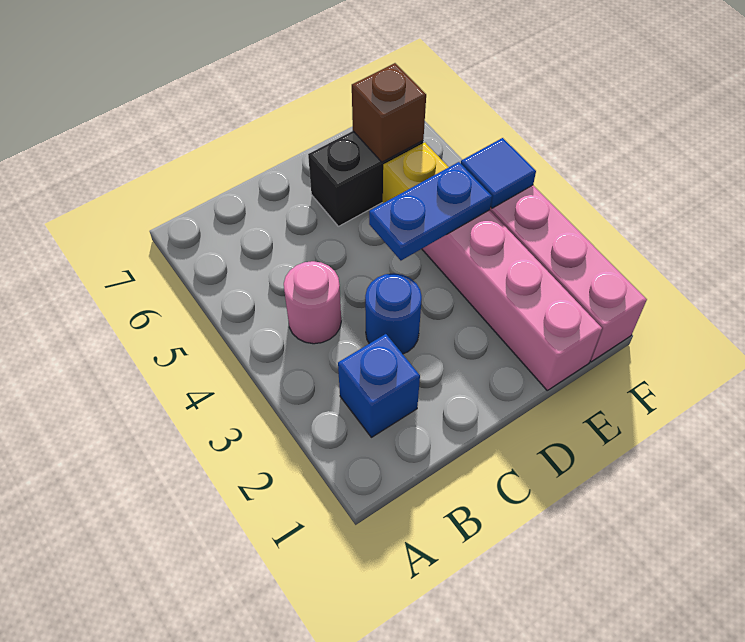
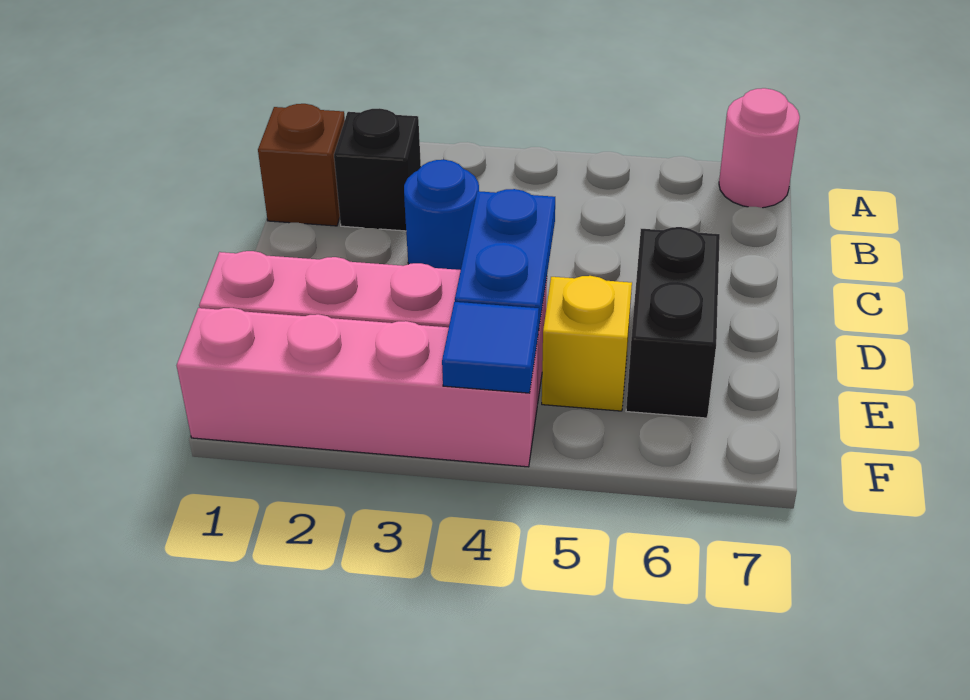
blue brick B2 level 1 -> black brick B2 level 1
pink round brick B4 level 1 -> pink round brick A7 level 1
brown brick E6 level 2 -> brown brick B1 level 1

